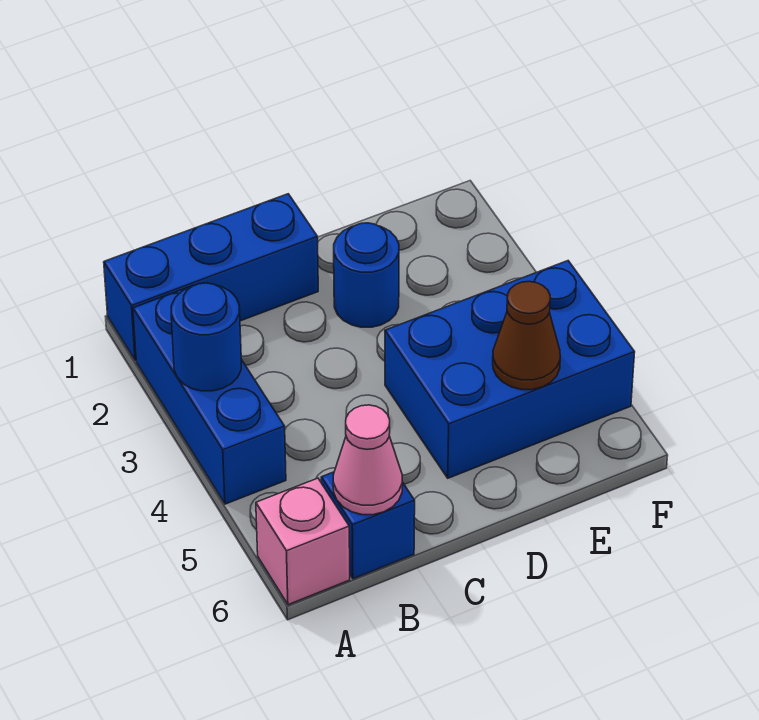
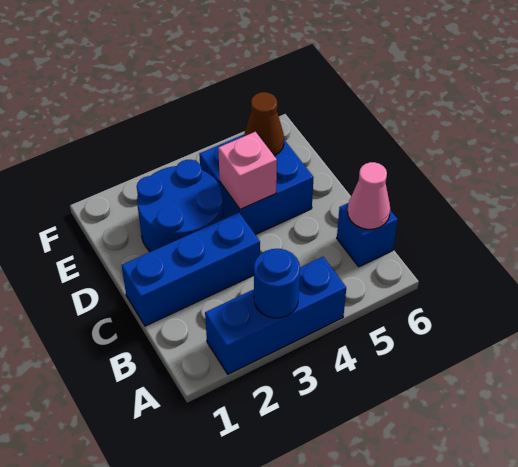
blue brick A1:C1 level 1 -> blue brick C1:C3 level 1
pink brick A6 level 1 -> pink brick D4 level 2
blue round brick D2 level 1 -> blue round brick D2:E3 level 1
blue brick D4:F5 level 1 -> blue brick D4:E5 level 1

